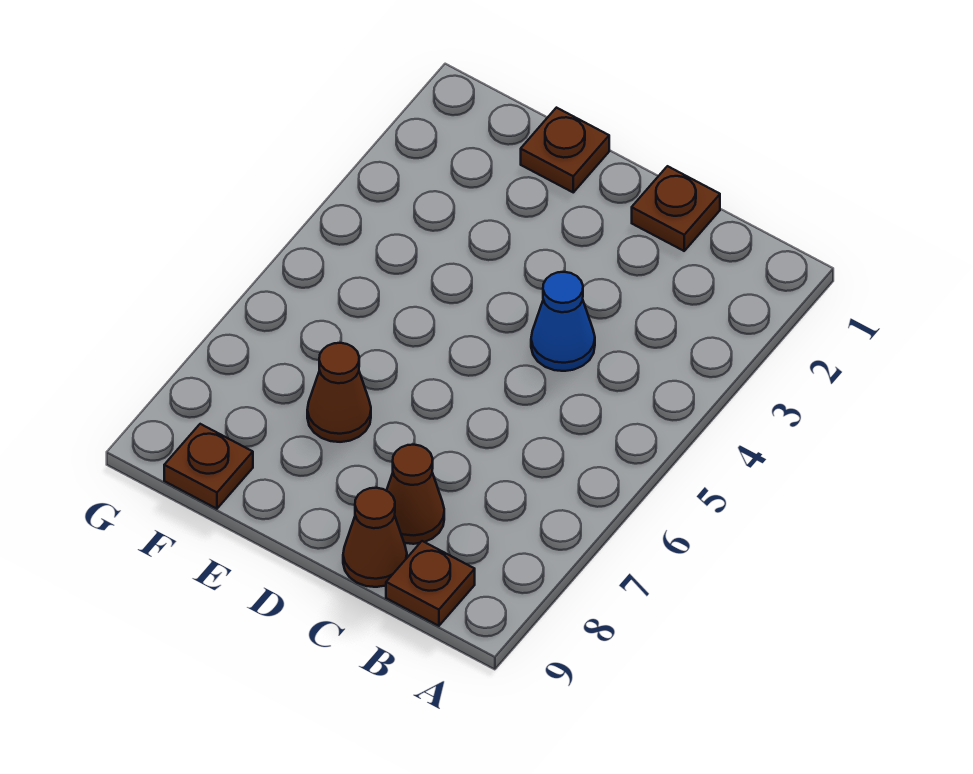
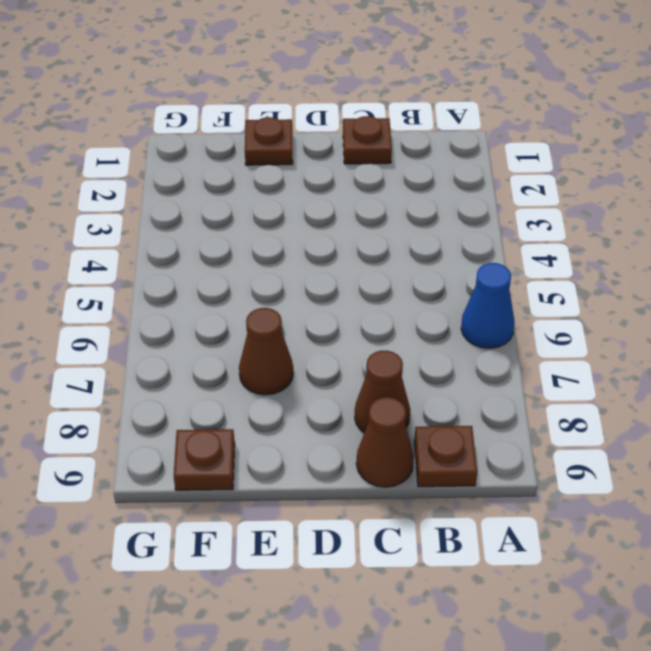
blue cone C4 level 1 -> blue cone A6 level 1

